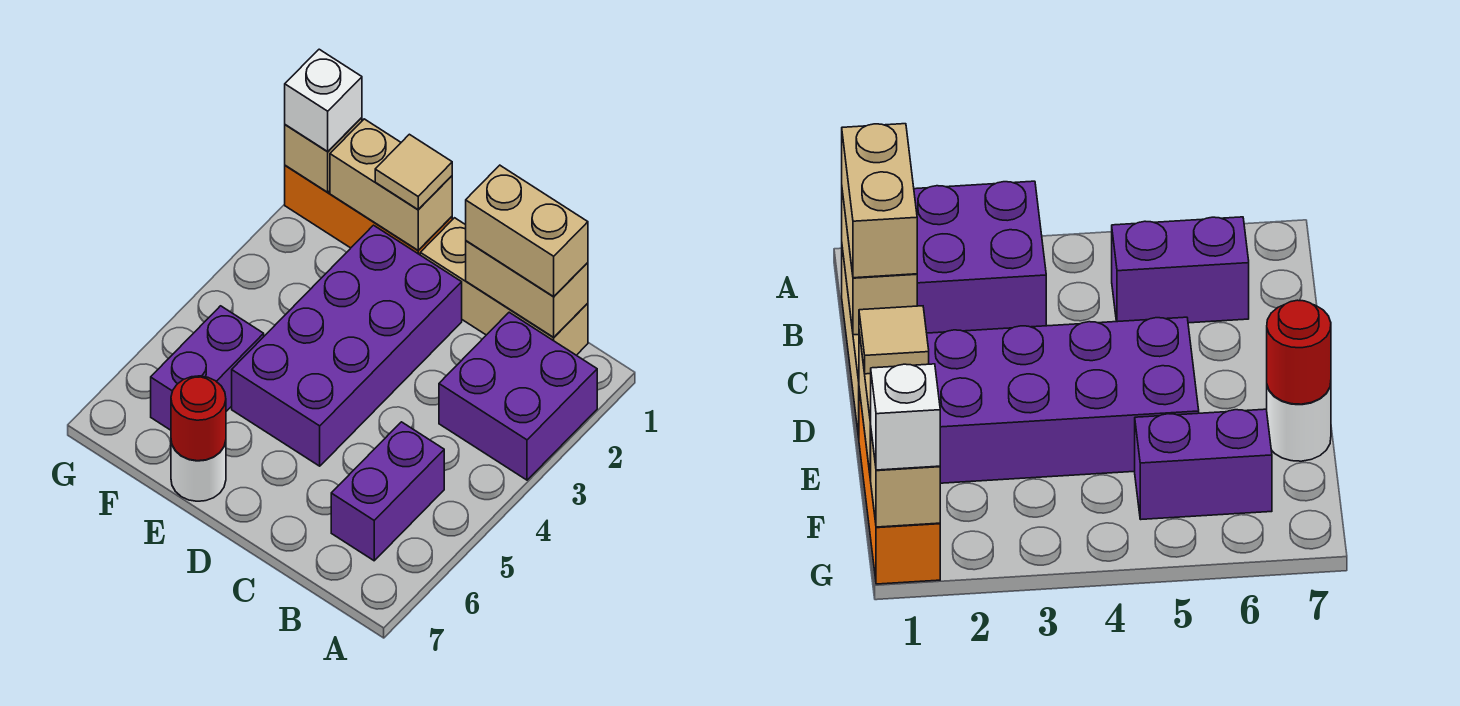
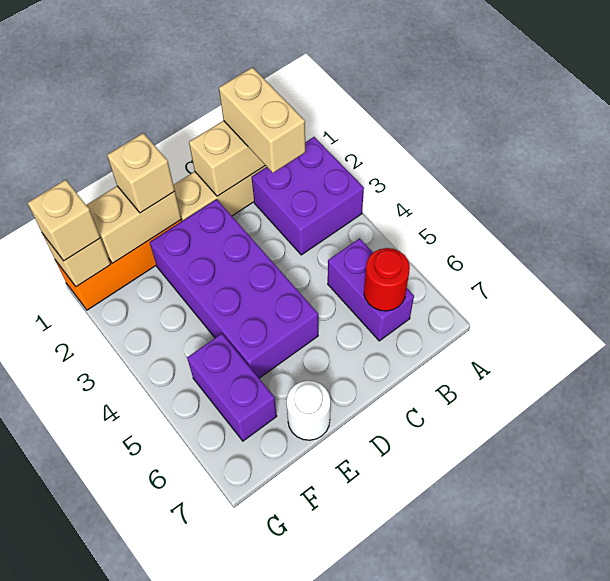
tan brick B1:C1 level 3 -> tan brick B1:B2 level 3
tan tile E1 level 3 -> tan brick E1 level 3
red round brick E7 level 2 -> red round brick B6 level 2
white brick G1 level 3 -> tan brick G1 level 3

